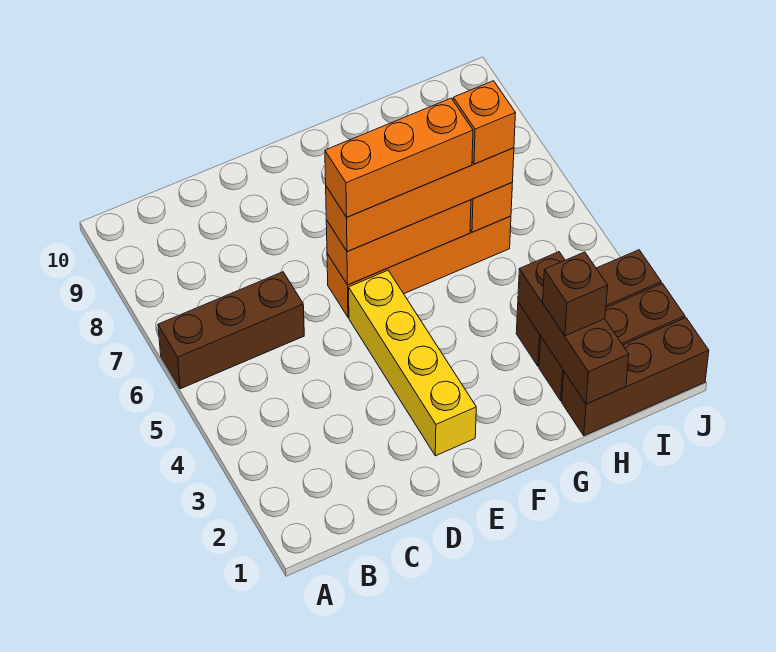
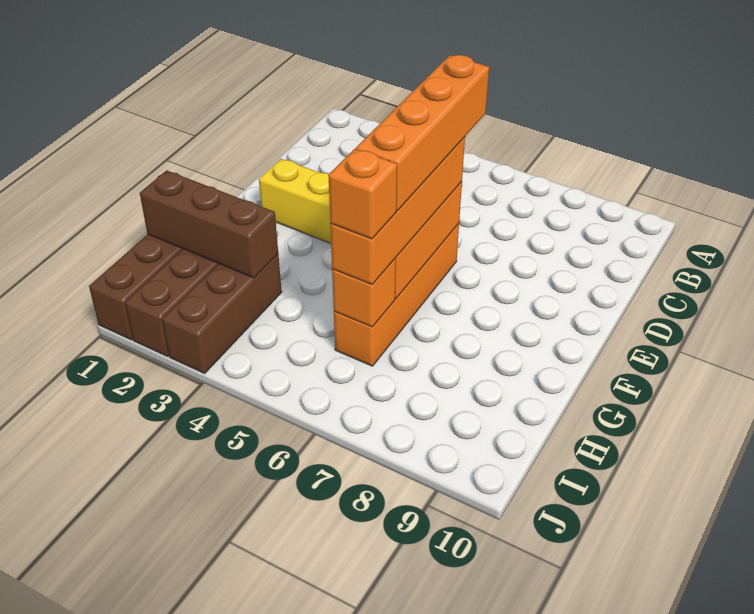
brown brick A6:C6 level 1 -> none
orange brick E6:G6 level 4 -> orange brick D6:G6 level 4
brown brick H2 level 3 -> none

